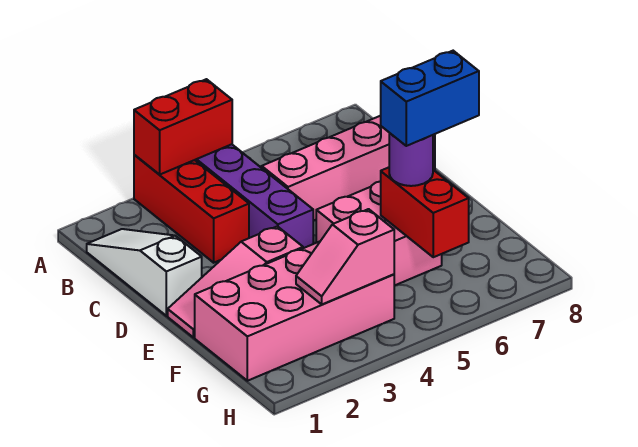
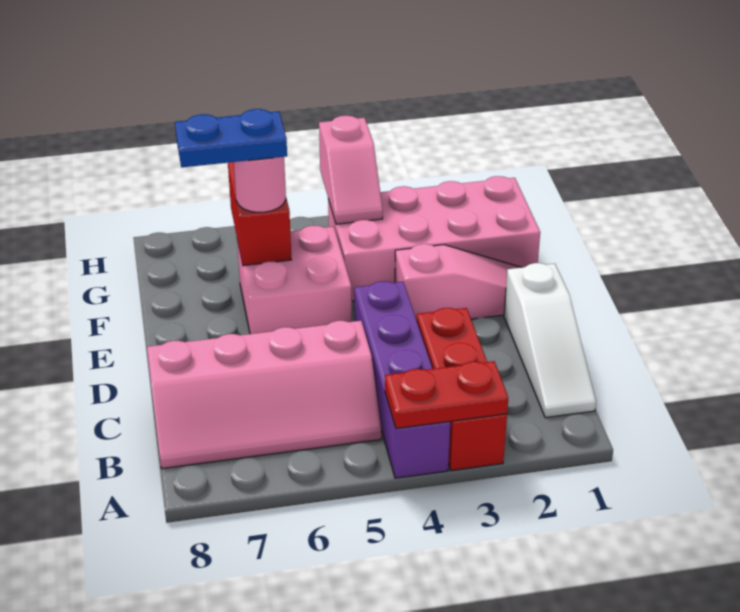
red brick A3:A4 level 2 -> red plate A3:A4 level 2
purple round brick F6 level 3 -> pink round brick F6 level 3
blue brick F6:F7 level 4 -> blue plate F6:F7 level 4
pink slope G3:G4 level 2 top 4 -> pink slope G4:H4 level 2 top H

